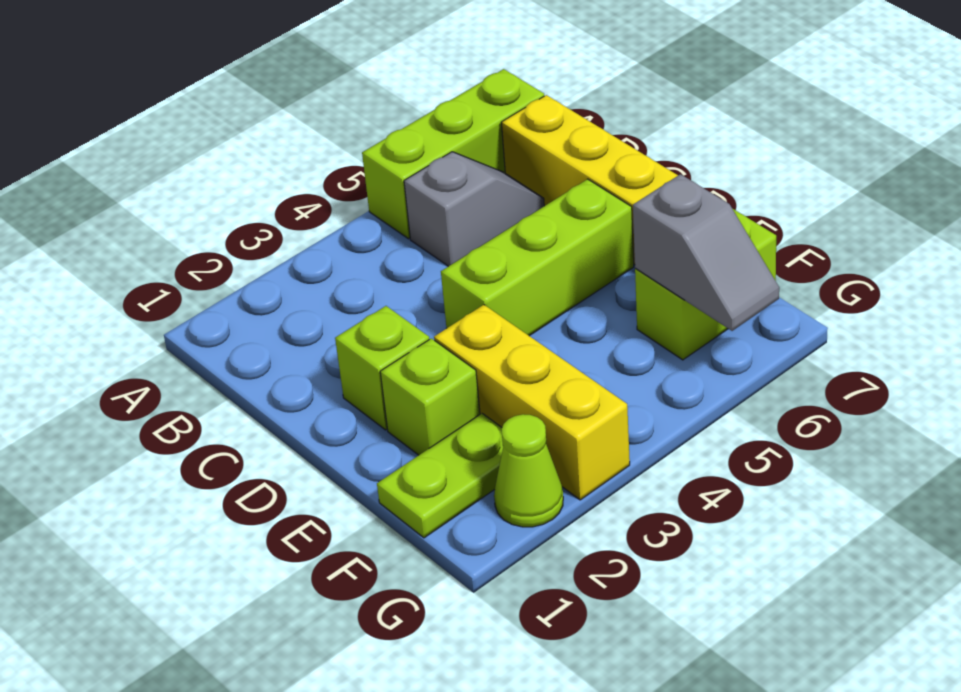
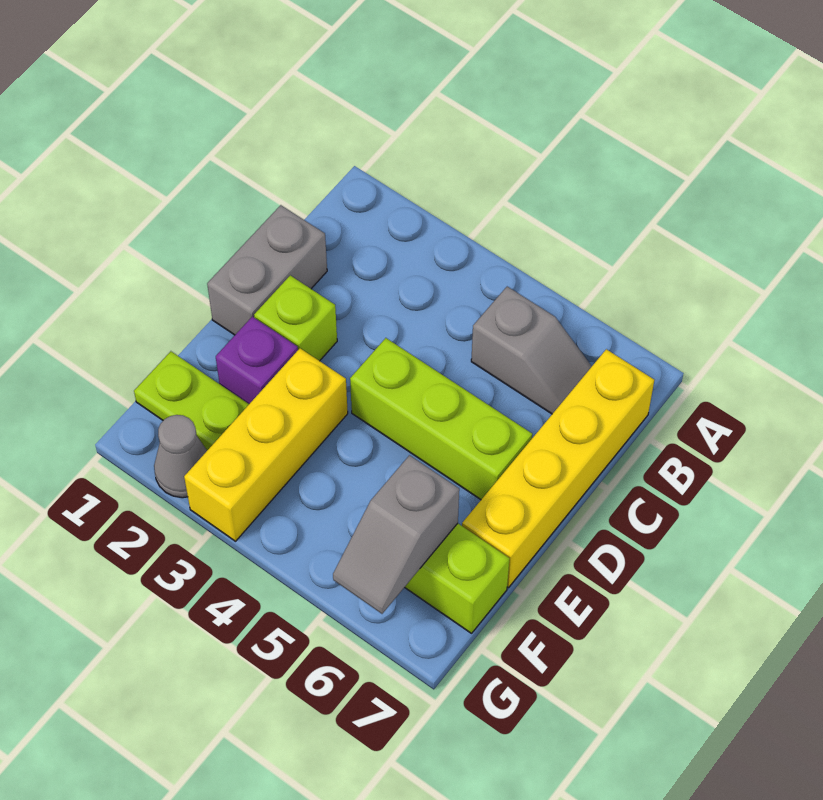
lime brick A5:A7 level 1 -> none
none -> grey brick C1:D1 level 1
lime brick E2 level 1 -> purple brick E2 level 1
lime cone G2 level 1 -> grey cone G2 level 1

